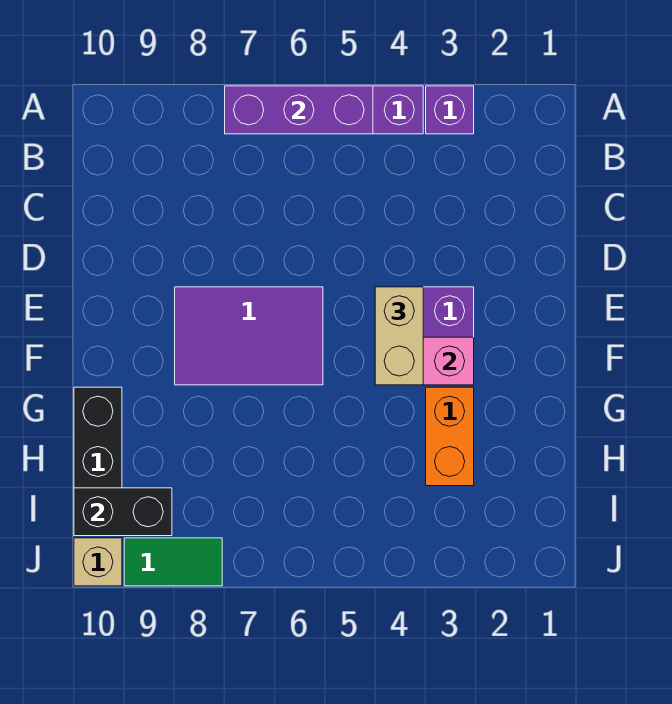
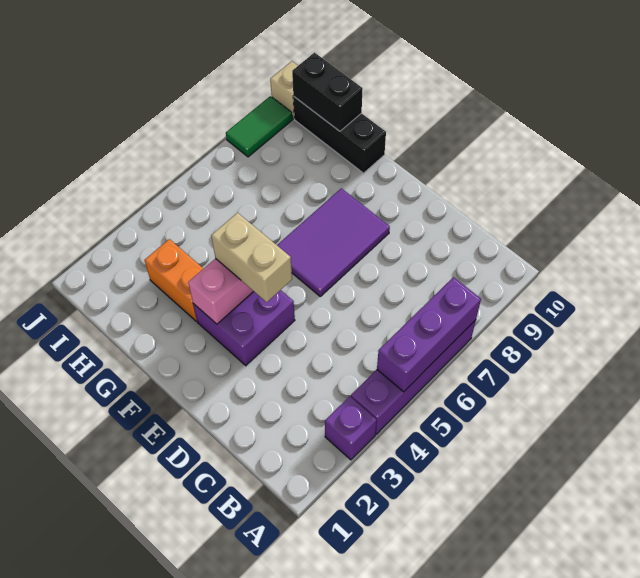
black brick I9:I10 level 2 -> black brick H10:I10 level 2

